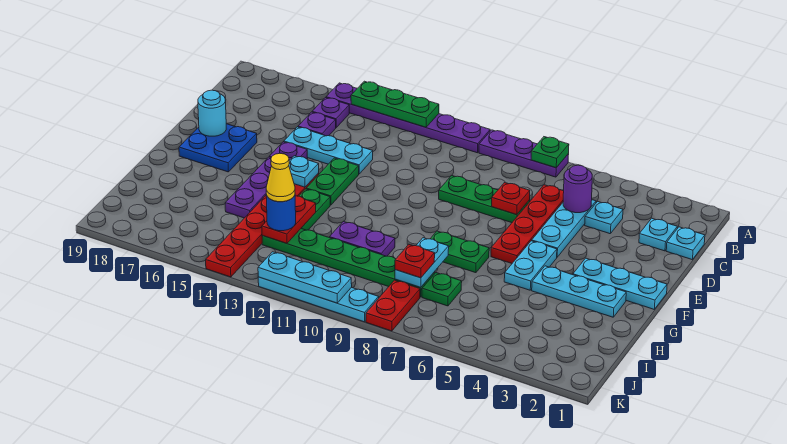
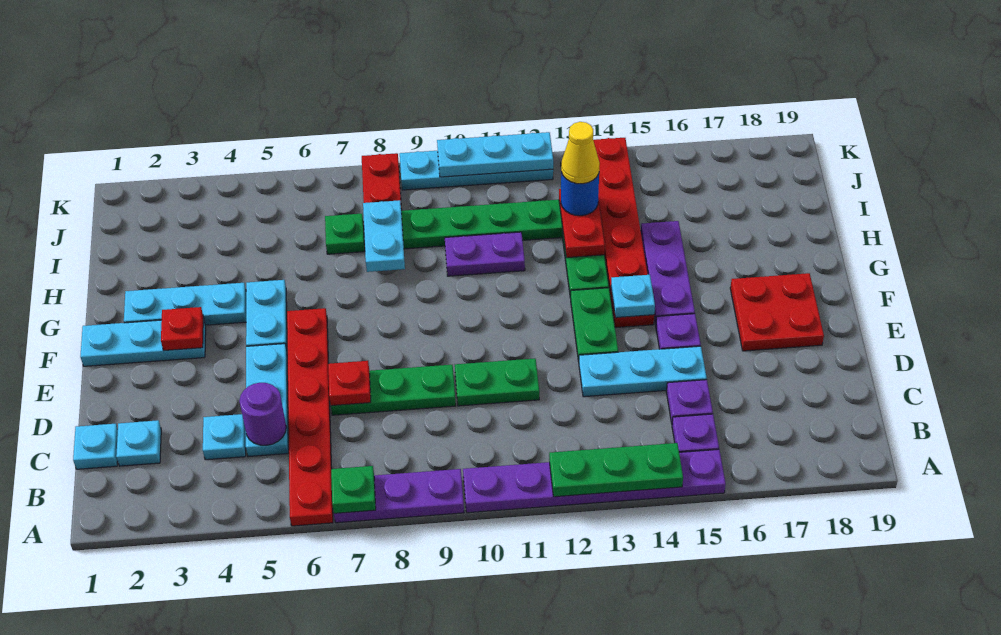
red plate C6:F6 level 1 -> red plate A6:F6 level 1
blue plate E17:F18 level 1 -> red plate E17:F18 level 1
cyan round brick E18 level 2 -> none
green plate G7:G8 level 1 -> green plate D10:D11 level 1
red plate I8 level 3 -> red plate F3 level 2

